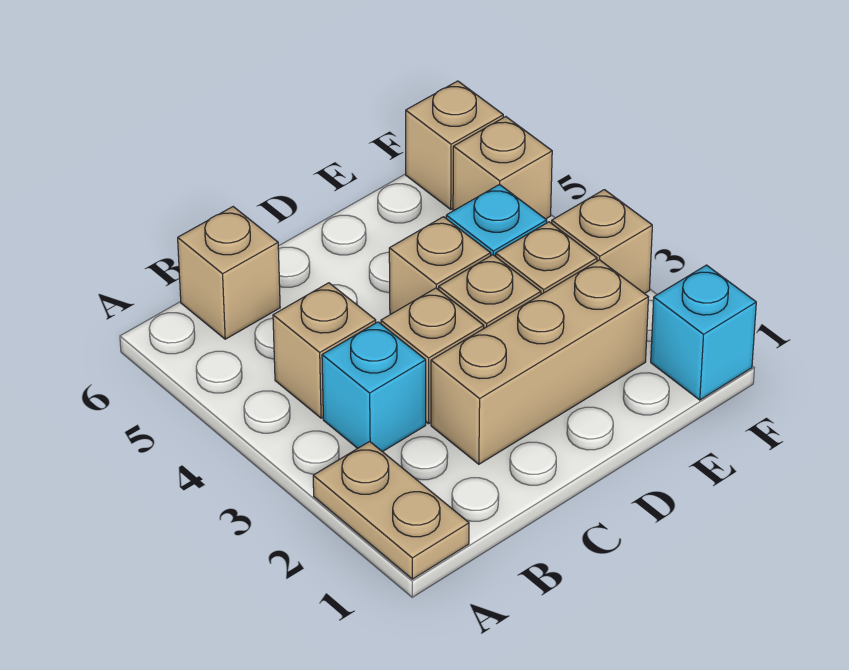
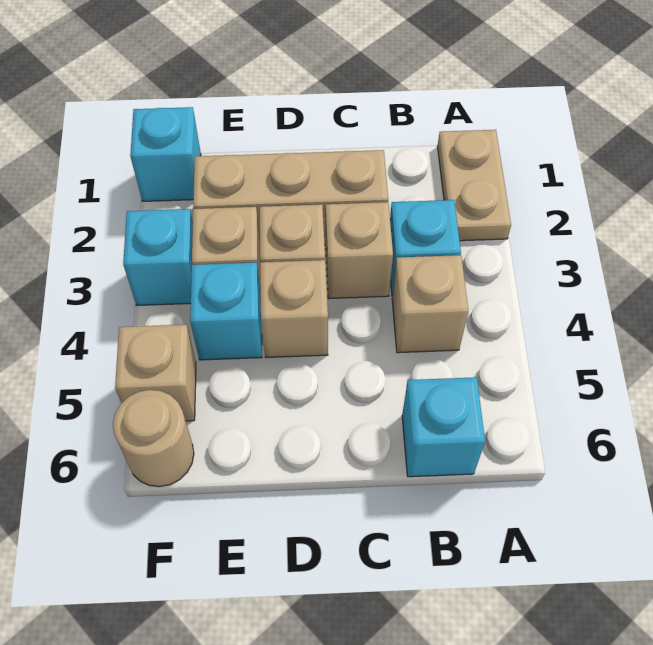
tan brick B6 level 1 -> cyan brick B6 level 1
tan brick F3 level 1 -> cyan brick F3 level 1
tan brick F6 level 1 -> tan round brick F6 level 1

